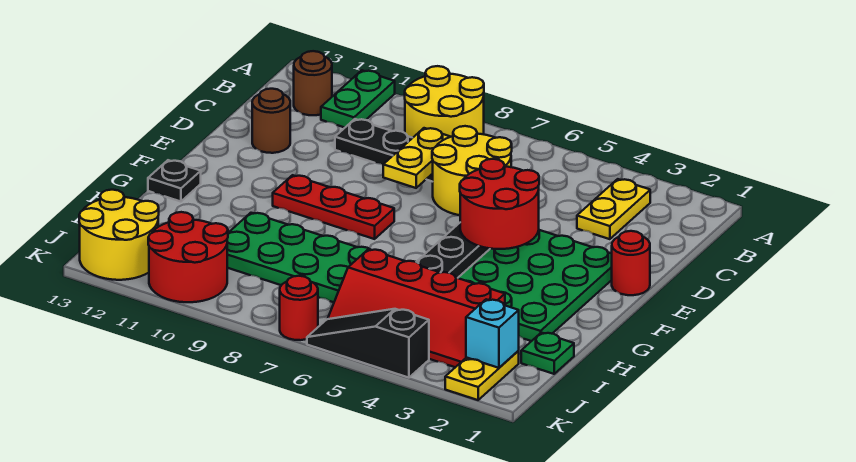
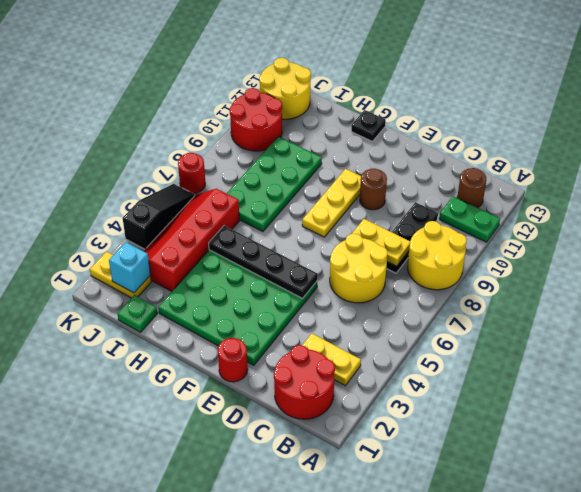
brown round brick D12 level 1 -> brown round brick E10 level 1
red round brick E4:F5 level 3 -> red round brick B1:C2 level 1
red plate F8:F10 level 1 -> yellow plate F8:F10 level 1

